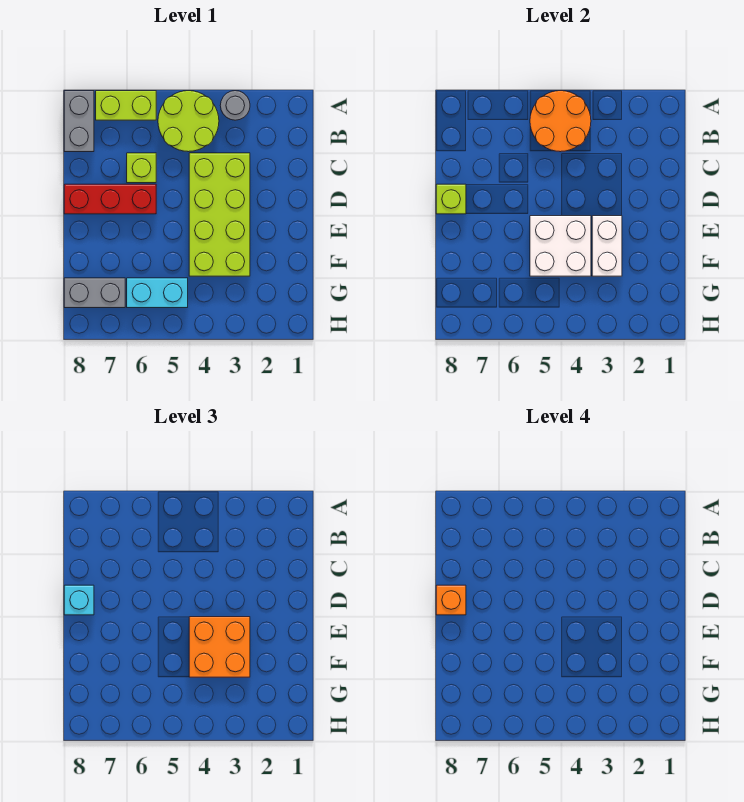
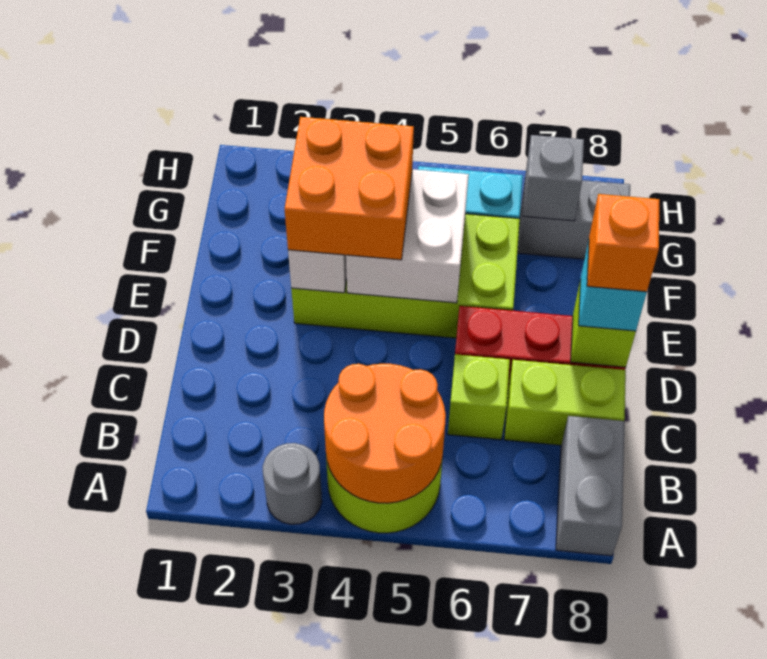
lime brick A6:A7 level 1 -> lime brick C7:C8 level 1
lime brick C3:F4 level 1 -> lime brick E3:F6 level 1
none -> grey brick G7 level 2

